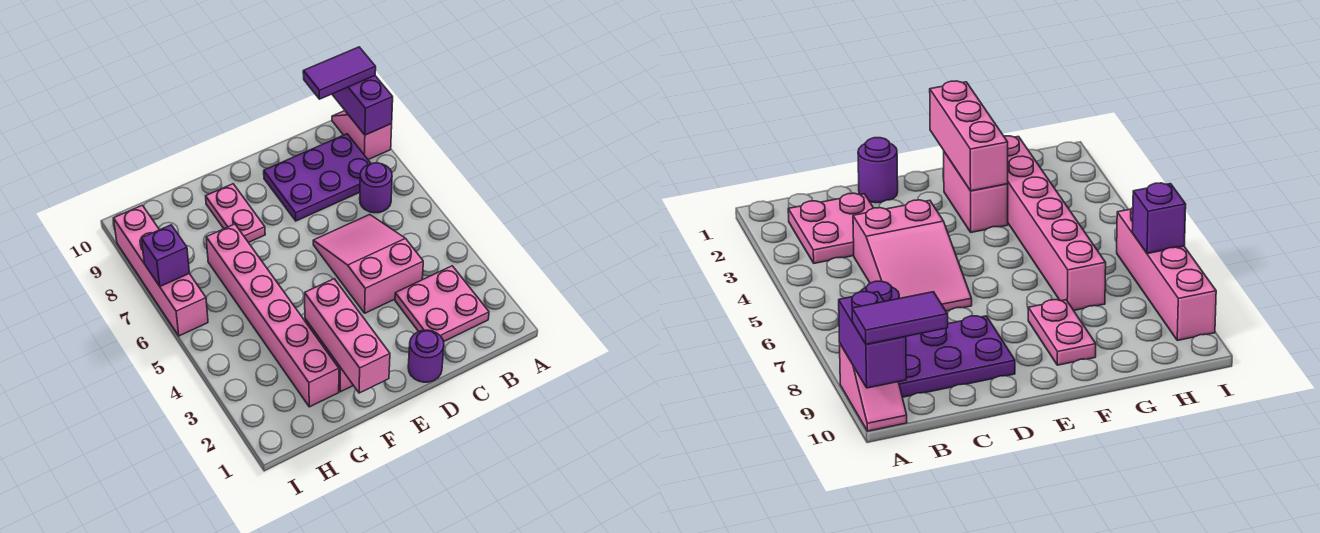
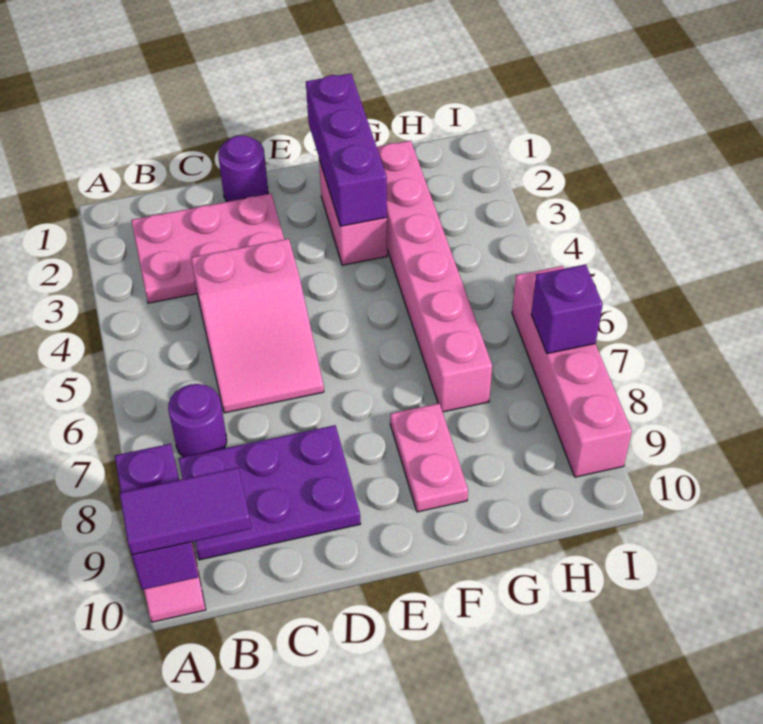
pink plate B2:C3 level 1 -> pink plate B2:D3 level 1
pink brick F1:F3 level 2 -> purple brick F1:F3 level 2

